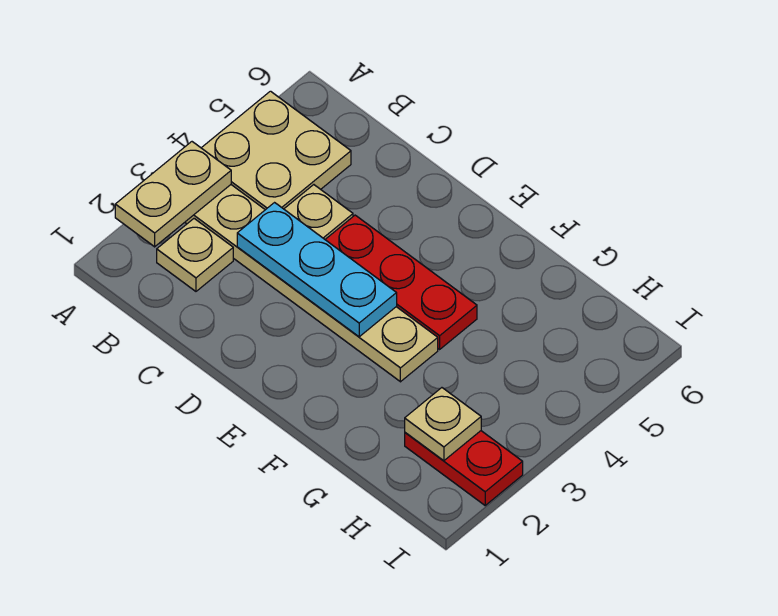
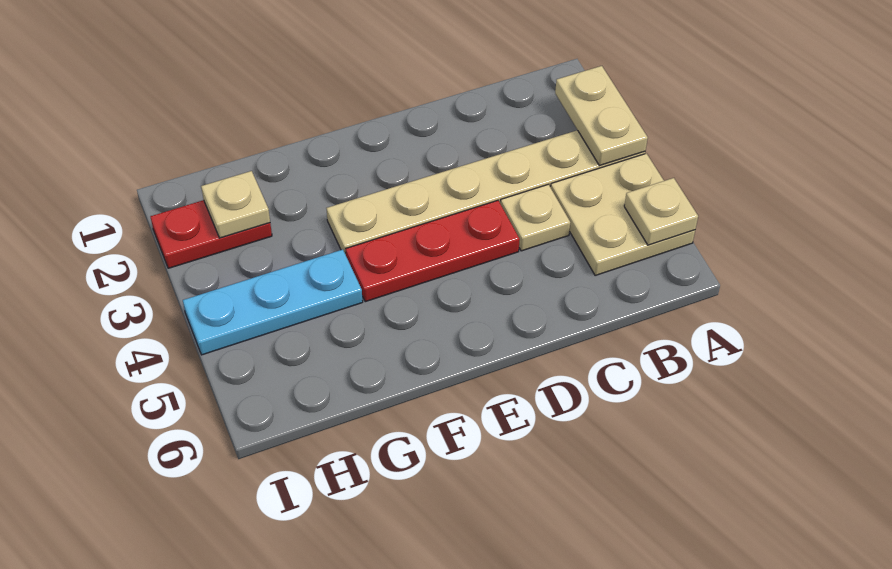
tan plate B2 level 1 -> tan plate A5 level 2
cyan plate C3:E3 level 2 -> cyan plate G4:I4 level 1

